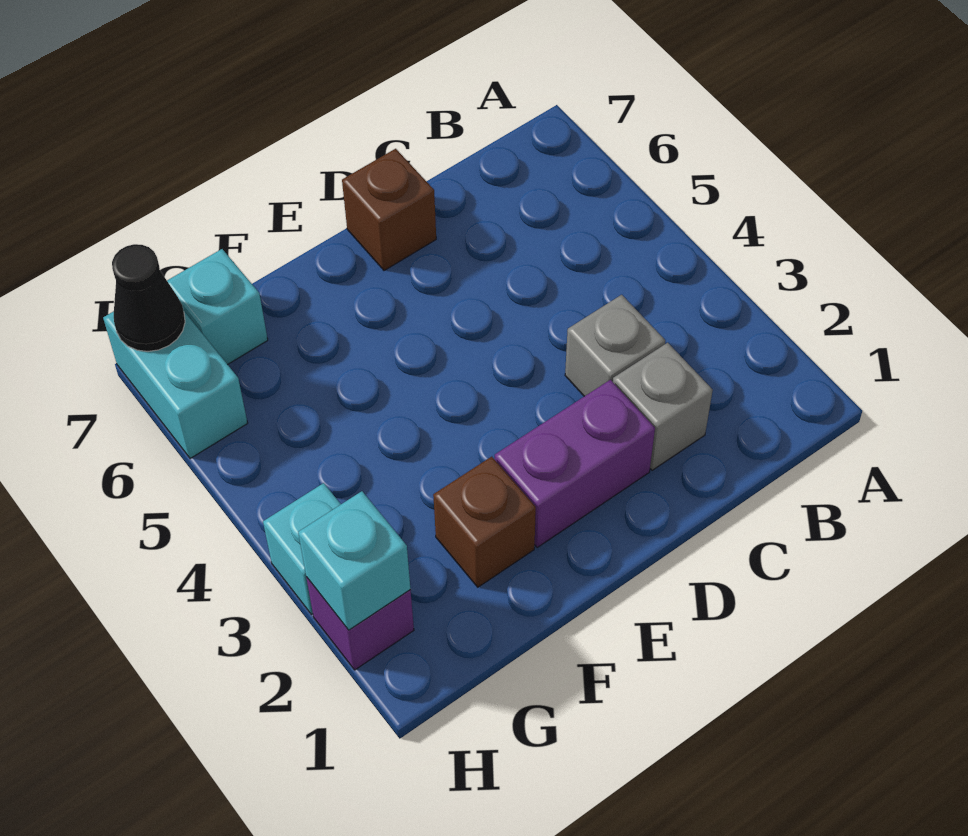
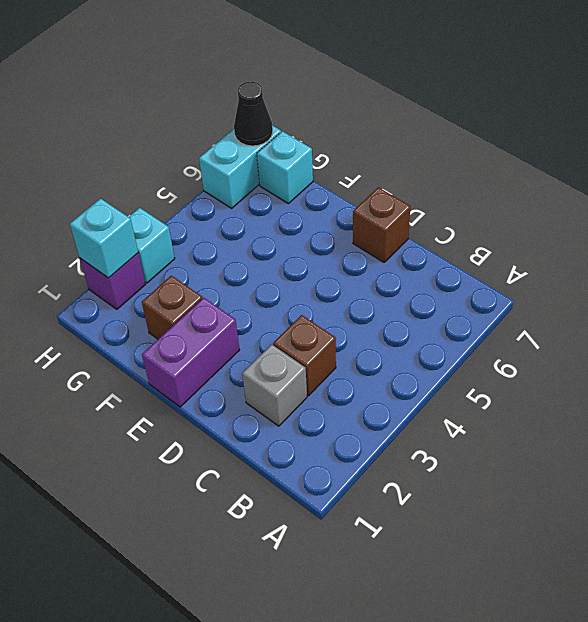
grey brick C3 level 1 -> brown brick C3 level 1
purple brick D2:E2 level 1 -> purple brick E1:E2 level 1

